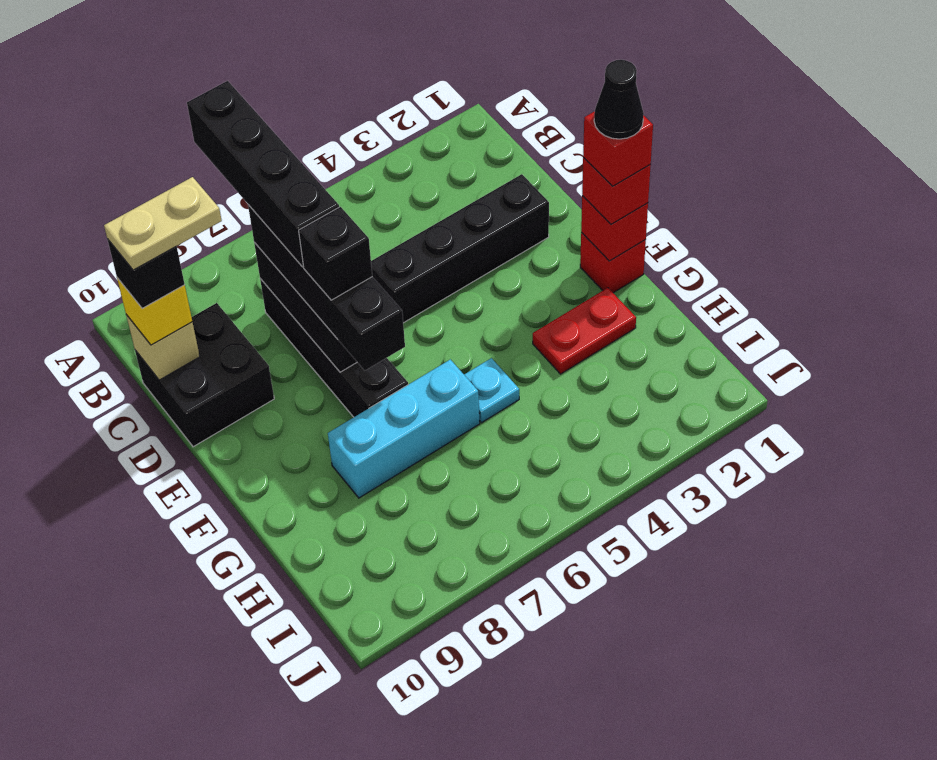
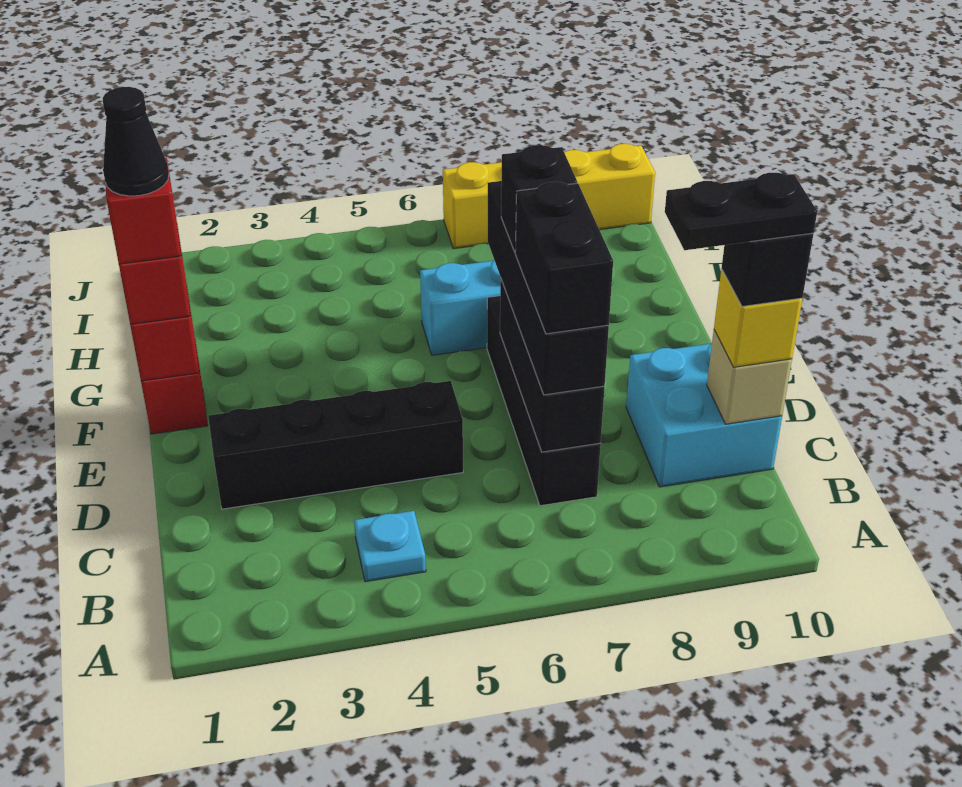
black brick A7:D7 level 4 -> black brick C7:D7 level 4
black brick C9:D10 level 1 -> cyan brick C9:D10 level 1
tan plate C9:C10 level 5 -> black plate C9:C10 level 5
red plate G2:G3 level 1 -> none
cyan plate G5 level 1 -> cyan plate B4 level 1
none -> yellow brick J7:J10 level 1

